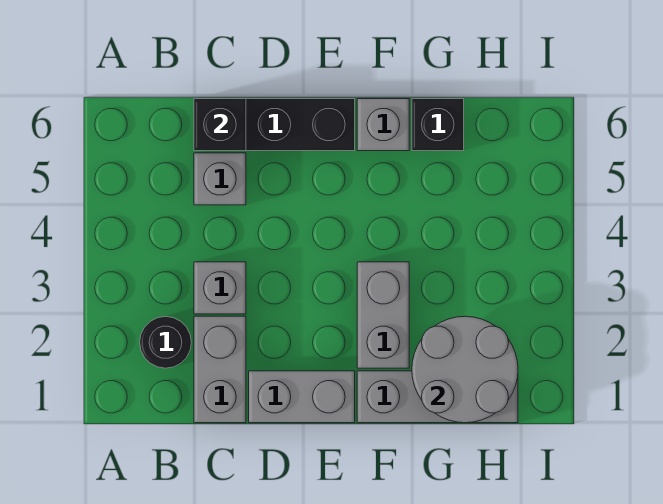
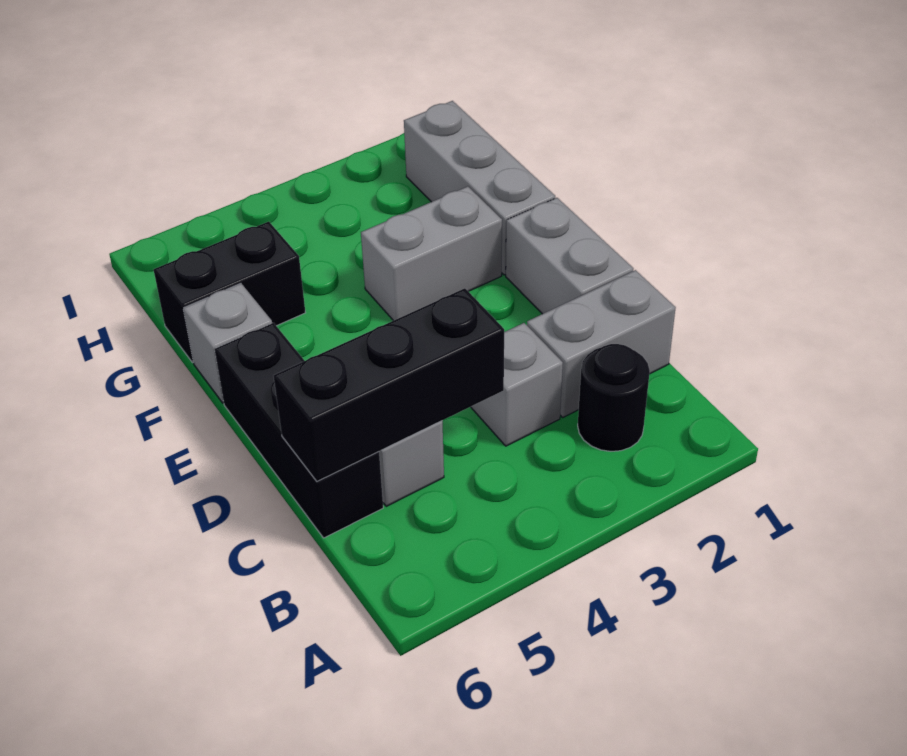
black brick C6 level 2 -> black brick C4:C6 level 2
grey round brick G1:H2 level 2 -> none
black brick G6 level 1 -> black brick G5:G6 level 1

